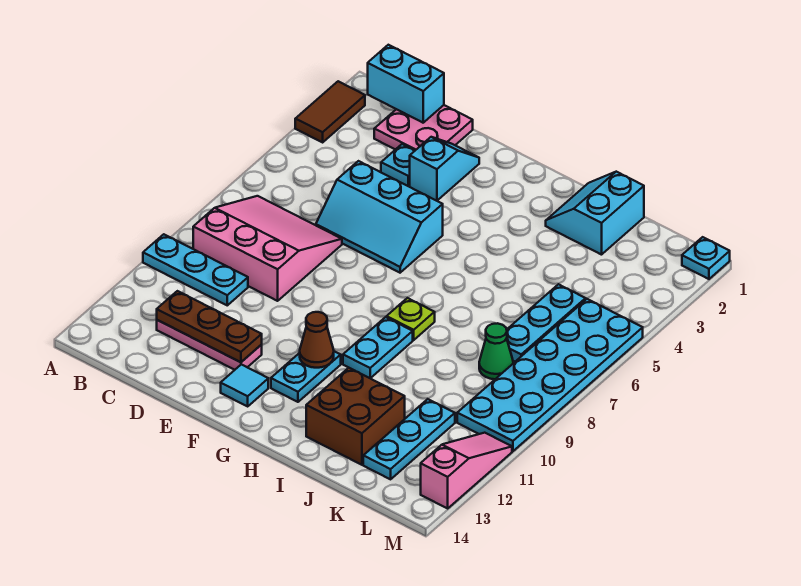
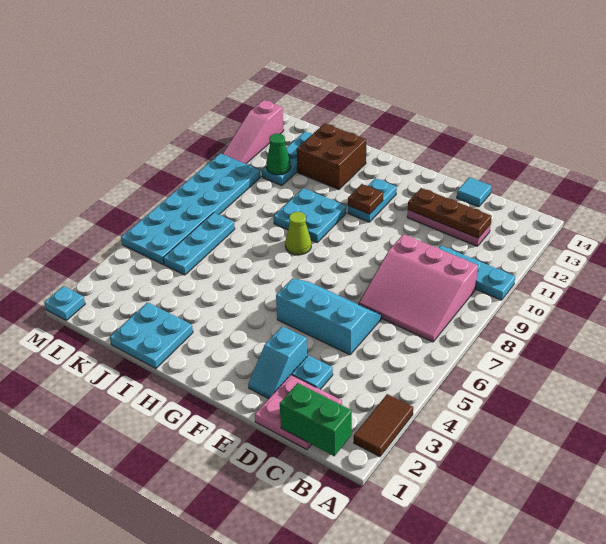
cyan brick B1:C1 level 2 -> green brick B1:C1 level 2
cyan tile F13 level 1 -> cyan tile D14 level 1
brown cone G11 level 2 -> brown plate G11 level 2
lime plate H8 level 1 -> lime cone H8 level 1
cyan plate H9:H10 level 1 -> cyan plate H9:I10 level 1
cyan slope I1:J2 level 1 top J -> cyan plate I1:J2 level 1
green cone K8 level 1 -> green cone K11 level 2

